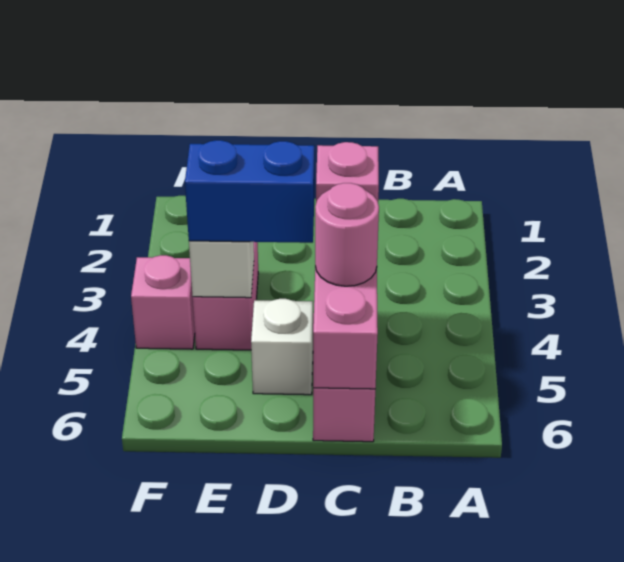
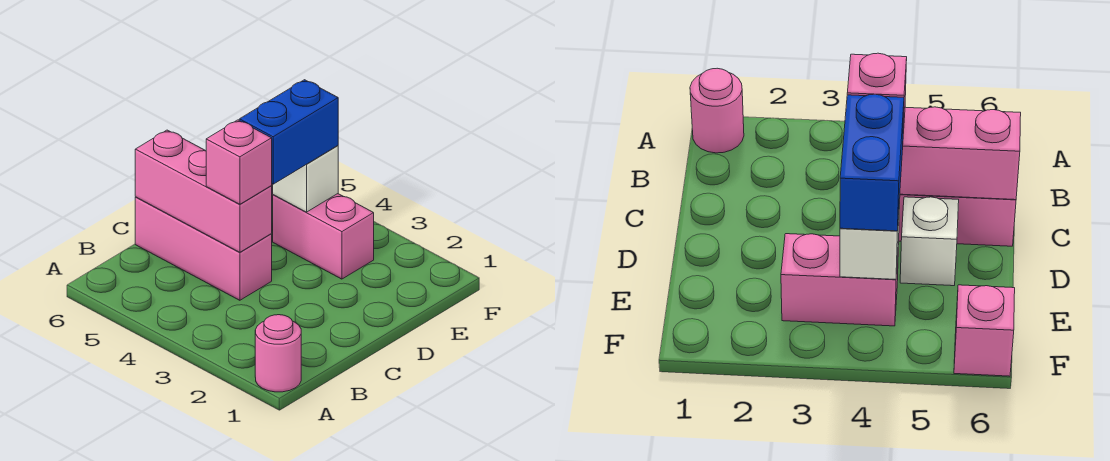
pink round brick C5 level 3 -> pink round brick A1 level 1
pink brick F4 level 1 -> pink brick F6 level 1

